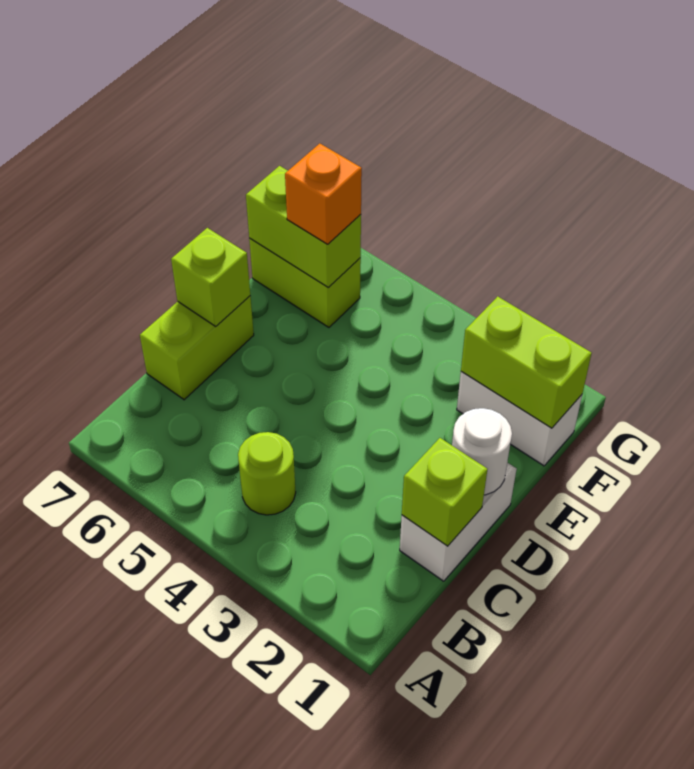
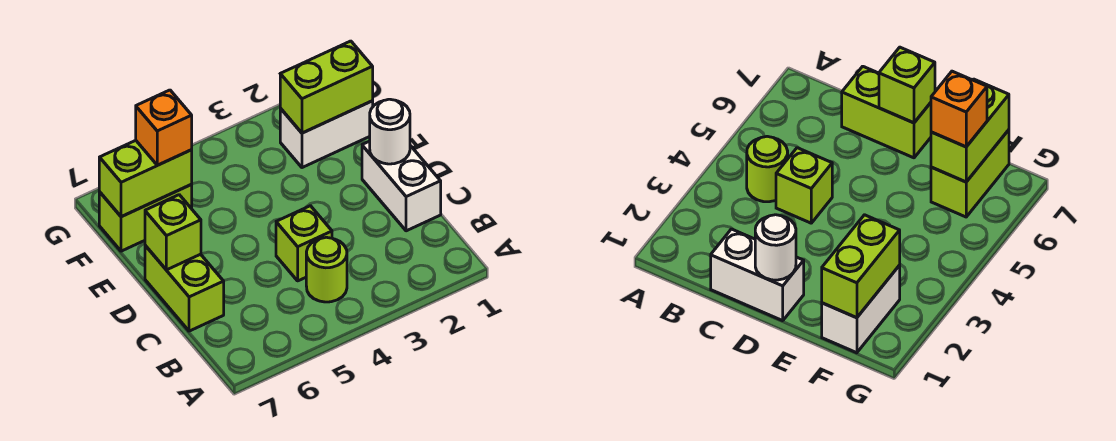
lime brick C1 level 2 -> lime brick C4 level 1

